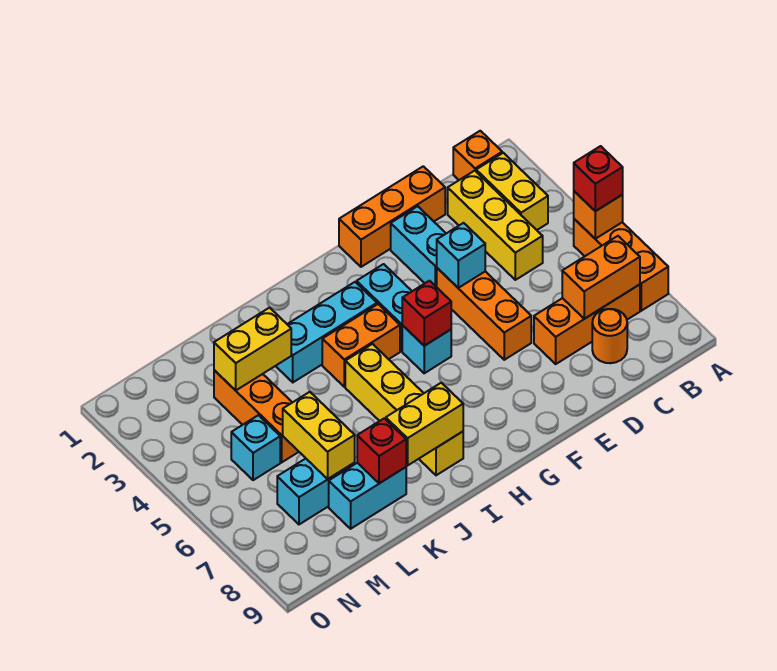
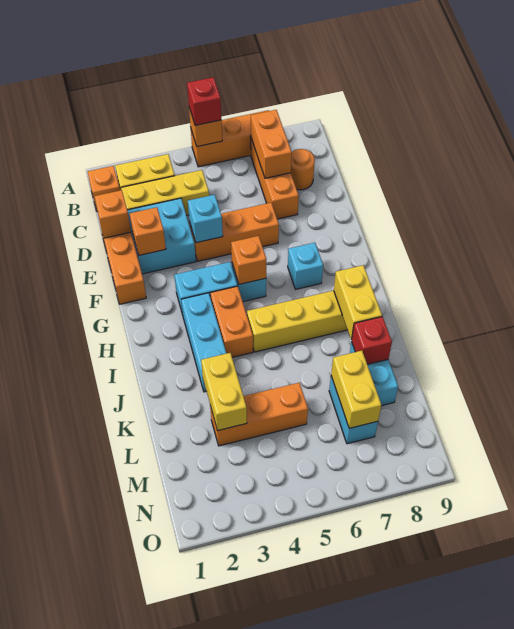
none -> orange brick D1 level 2
cyan brick E2:E3 level 1 -> cyan brick D2:E3 level 1
none -> orange brick E2 level 2
red brick G5 level 2 -> orange brick G5 level 2
yellow brick L6:L7 level 2 -> yellow brick L7:M7 level 2
cyan brick M5 level 1 -> cyan brick G7 level 1

